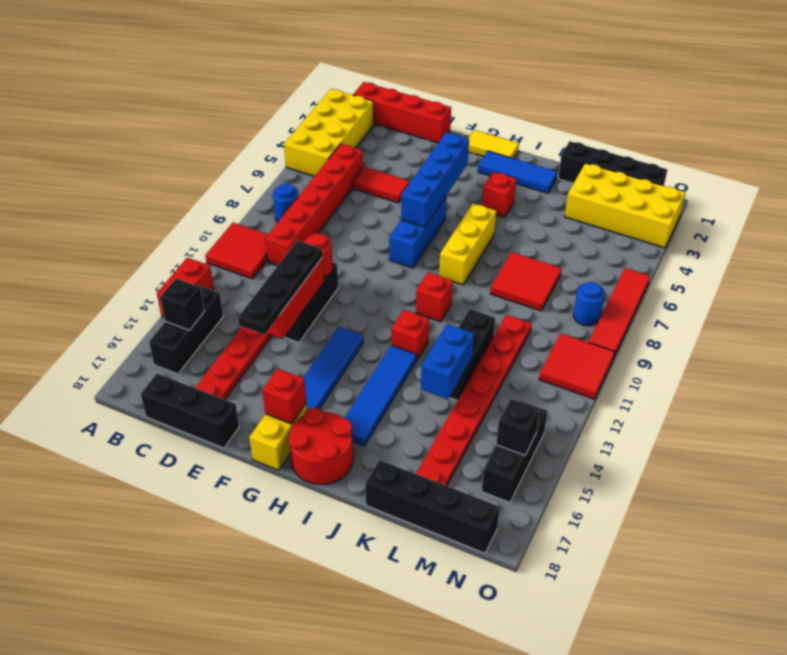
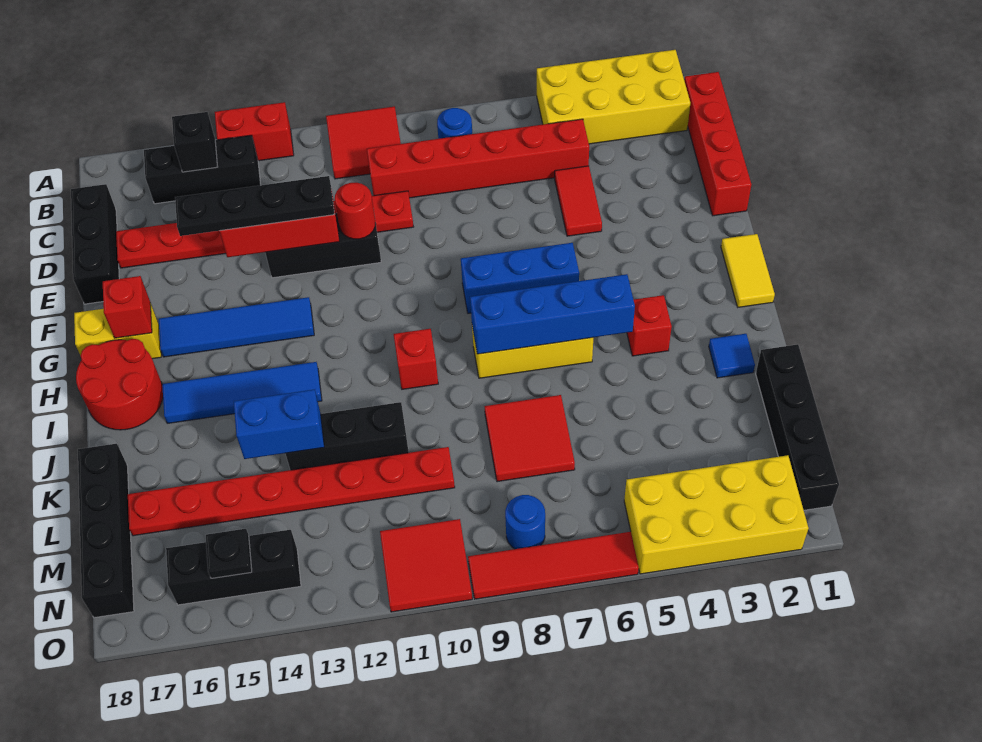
blue brick G4:G7 level 2 -> blue brick I5:I8 level 2
blue tile H2:J2 level 1 -> blue tile J2 level 1
red brick I12 level 1 -> none
yellow brick L2:O3 level 1 -> yellow brick N2:O5 level 1
black brick N15 level 2 -> black plate N15 level 2

